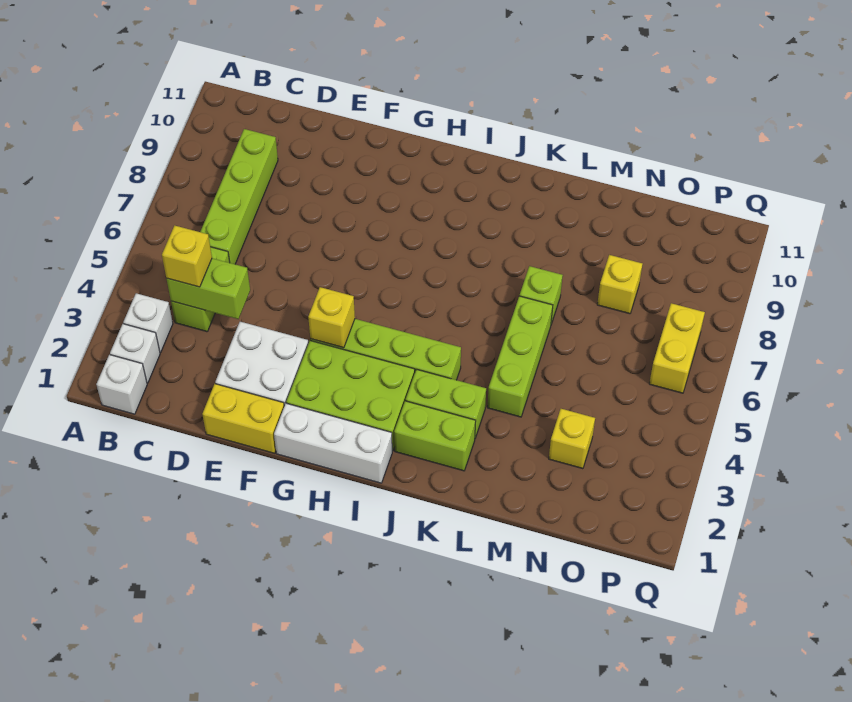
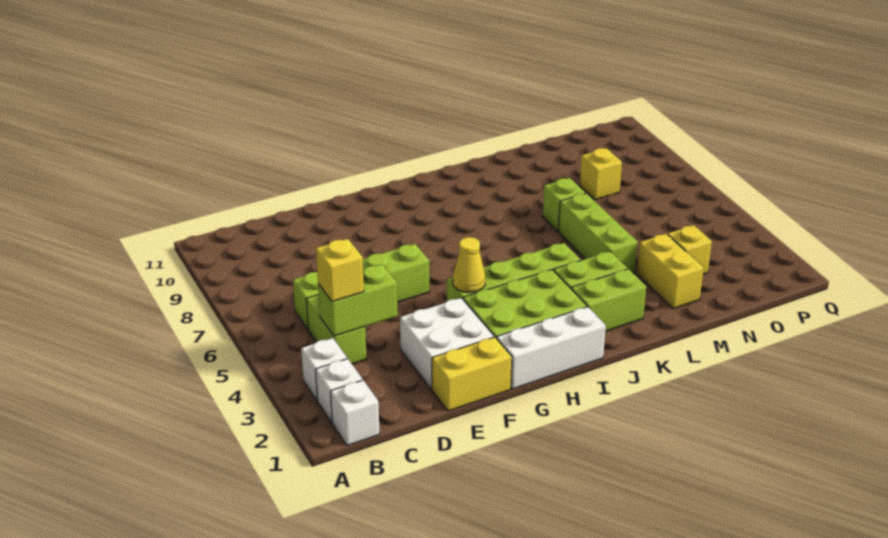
lime brick C6:C9 level 1 -> lime brick C6:F6 level 1
yellow brick G4 level 2 -> yellow cone G4 level 2
yellow brick P6:P7 level 1 -> yellow brick M2:M3 level 1

